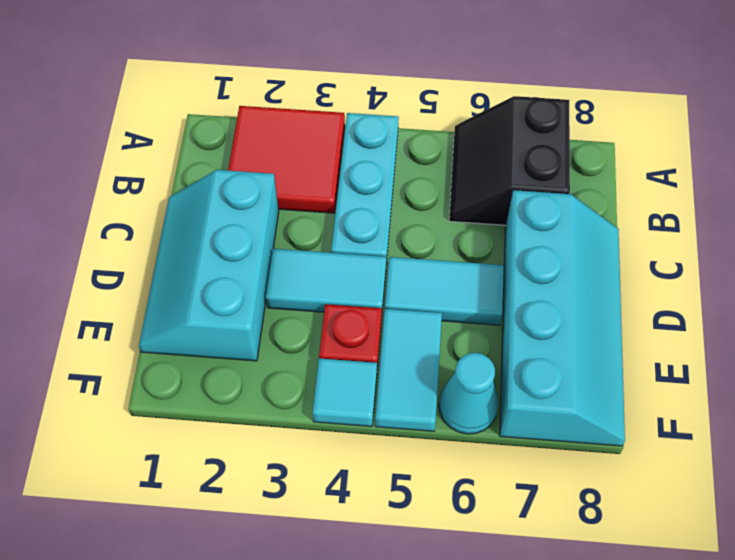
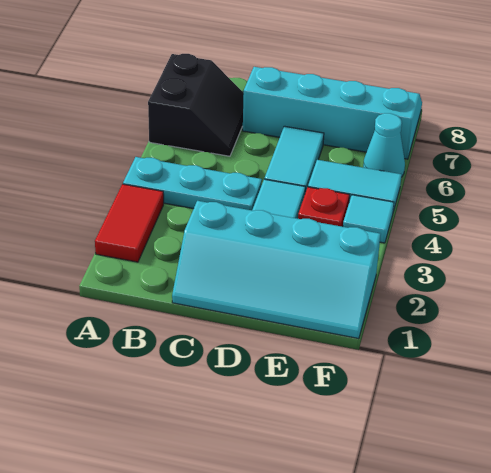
red tile A2:B3 level 1 -> red tile A2:A3 level 1
black slope A6:B7 level 1 top 7 -> black slope A6:B7 level 1 top A
cyan slope C1:E2 level 1 top 2 -> cyan slope C1:F2 level 1 top 2

